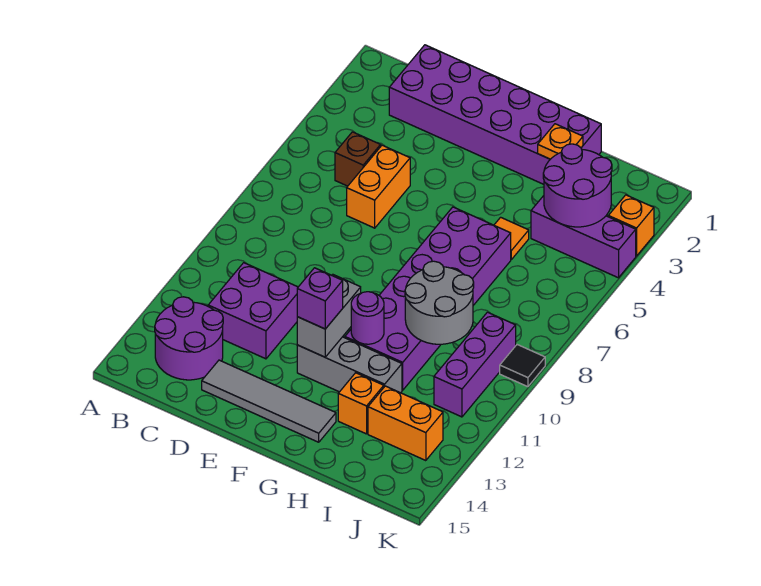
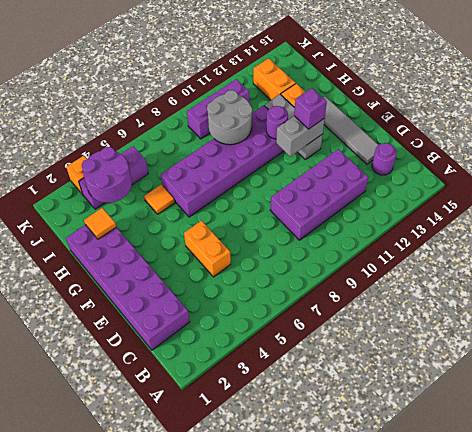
purple round brick B13:C14 level 1 -> purple round brick C14 level 1
brown brick C5 level 1 -> none
purple brick C11:D12 level 1 -> purple brick C9:D12 level 1
orange brick D5:D6 level 1 -> orange brick D5:E5 level 1
orange plate H2 level 2 -> orange tile H2 level 2
purple brick I4:K4 level 1 -> purple brick J3:J5 level 1
black tile K9 level 1 -> none

